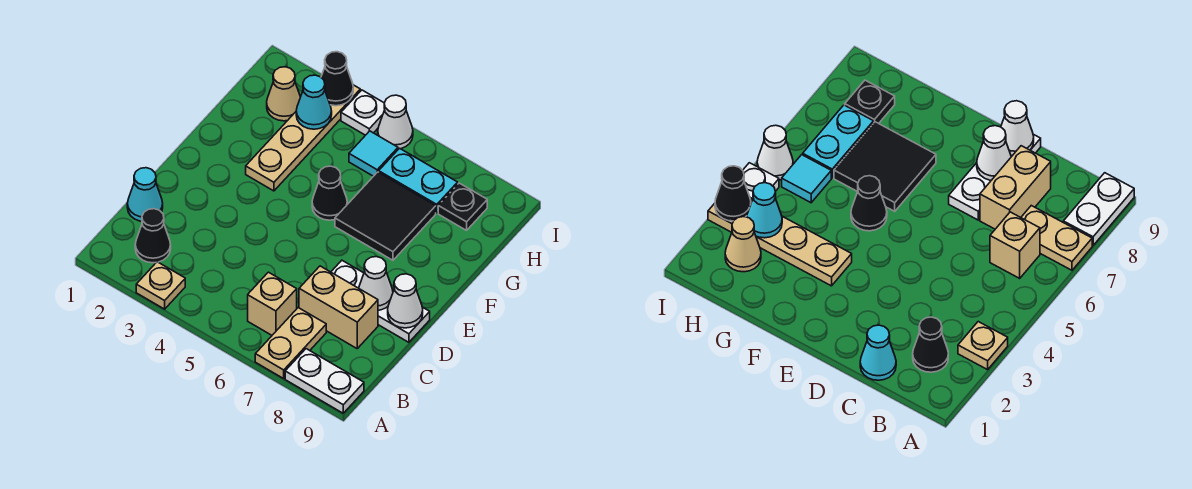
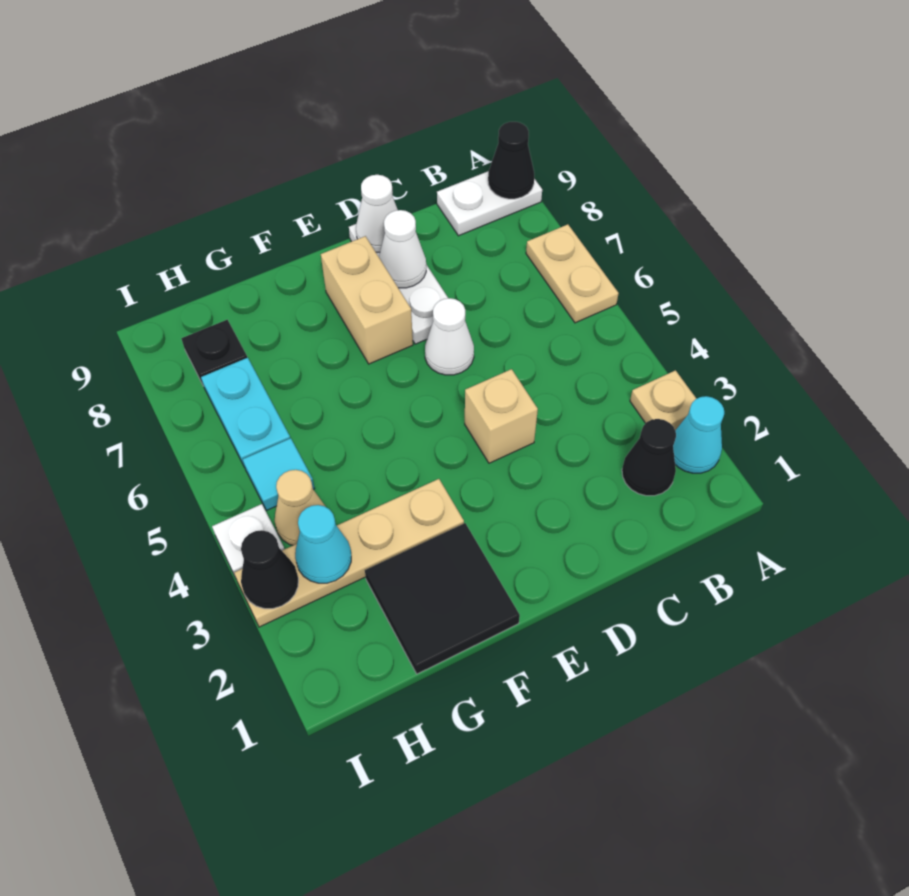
tan plate A7:B7 level 1 -> tan plate A6:A7 level 1
white plate A8:A9 level 1 -> white plate A9:B9 level 1
tan brick B6 level 1 -> tan brick D4 level 1
cyan cone C1 level 1 -> cyan cone A2 level 1
tan brick C7:C8 level 1 -> tan brick E7:E8 level 1
black cone F5 level 1 -> black cone A9 level 2
black tile F6:G7 level 1 -> black tile F1:G2 level 1
tan cone H2 level 1 -> tan cone H4 level 1
white cone I5 level 1 -> white cone D6 level 1

